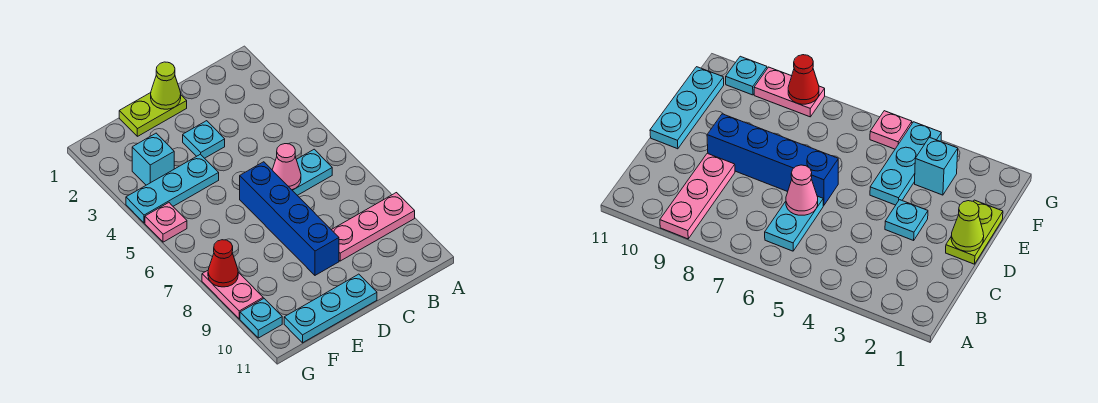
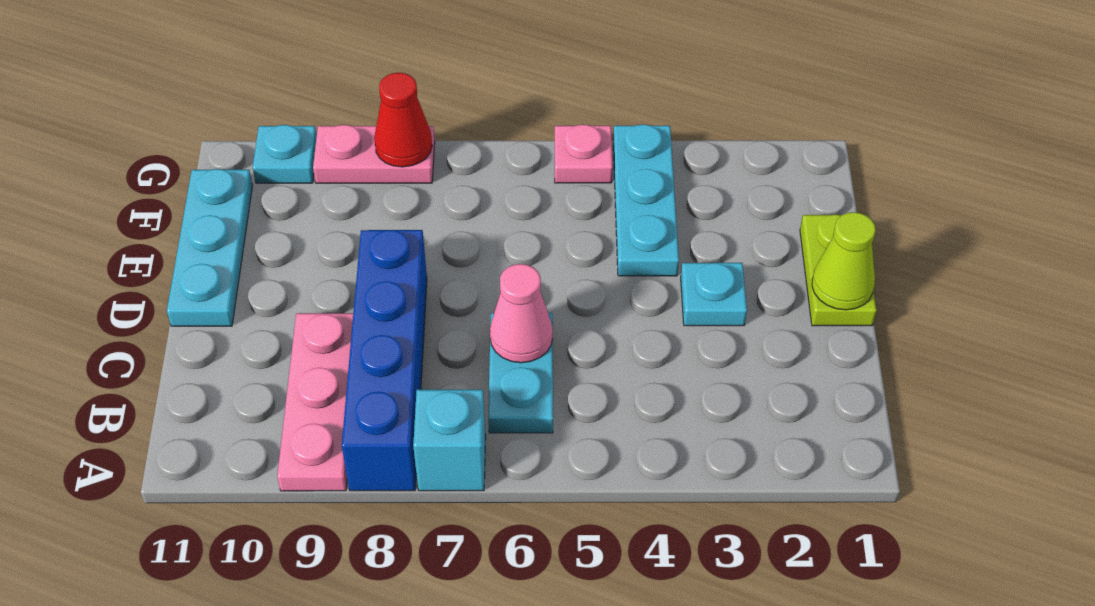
blue brick D6:D9 level 1 -> blue brick A8:D8 level 1
cyan brick F3 level 1 -> cyan brick A7 level 1

